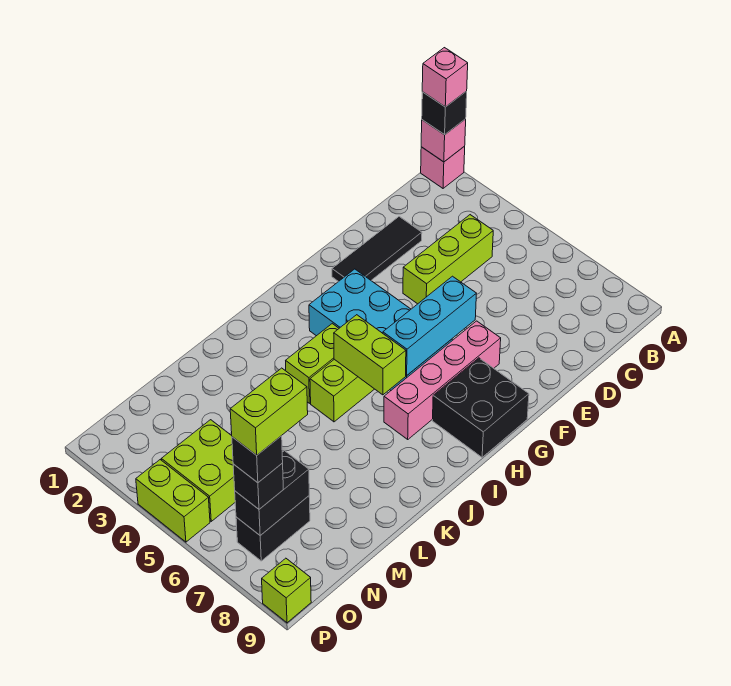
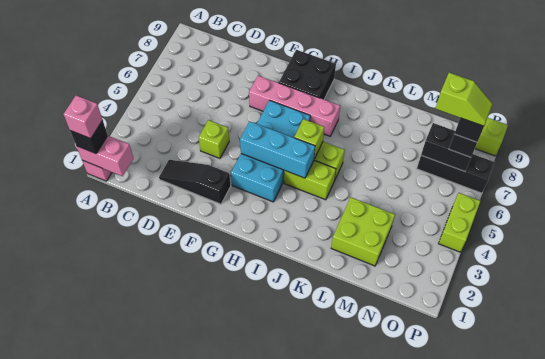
pink brick A1 level 2 -> pink brick A1:B1 level 2
lime brick C4:E4 level 1 -> lime brick E4 level 1
black tile D2:F2 level 1 -> black slope D2:F2 level 1 top F
cyan brick F6:H6 level 2 -> cyan brick G4:I4 level 2
lime brick I5:I6 level 2 -> lime brick I5 level 2
lime brick N4:O5 level 1 -> lime brick L2:M3 level 1
black brick N7:O7 level 1 -> black brick N7:P7 level 1
lime brick N7:O7 level 5 -> lime slope N7:O7 level 5 top N

